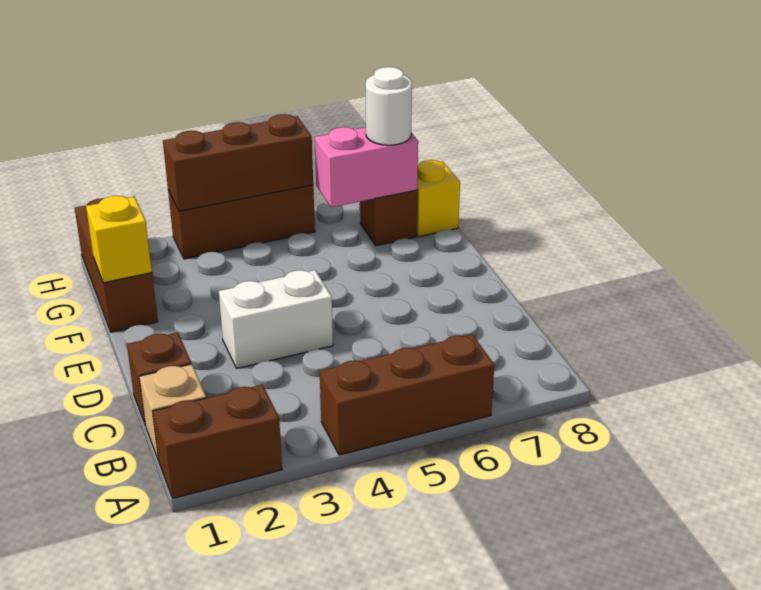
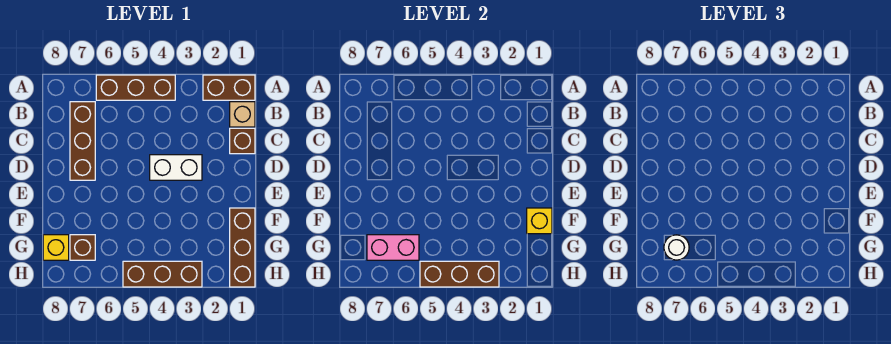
none -> brown brick B7:D7 level 1

